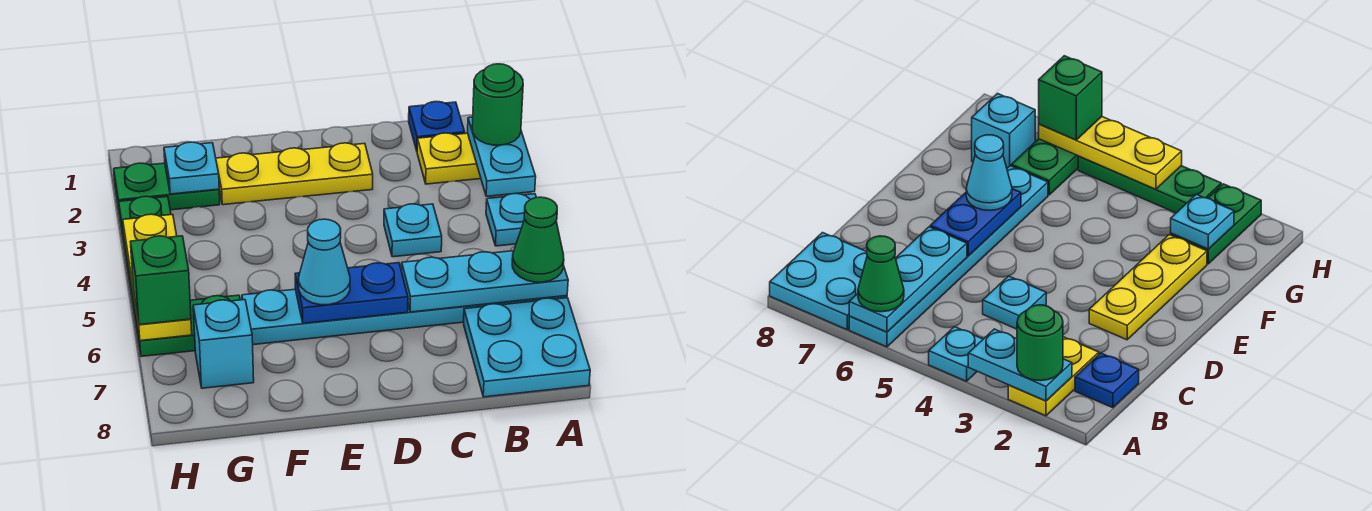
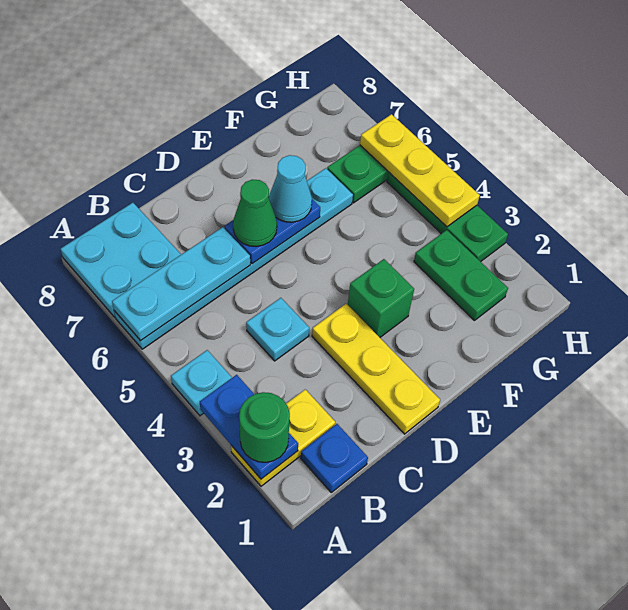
cyan plate A2:A3 level 2 -> blue plate A2:A3 level 2
green cone A6 level 3 -> green cone D6 level 3
yellow plate D2:F2 level 1 -> yellow plate D1:D3 level 1
green plate G2:H2 level 1 -> green plate G2:G3 level 1
cyan plate G2 level 2 -> none
cyan brick G7 level 1 -> none
green brick H6 level 3 -> green brick E3 level 1

